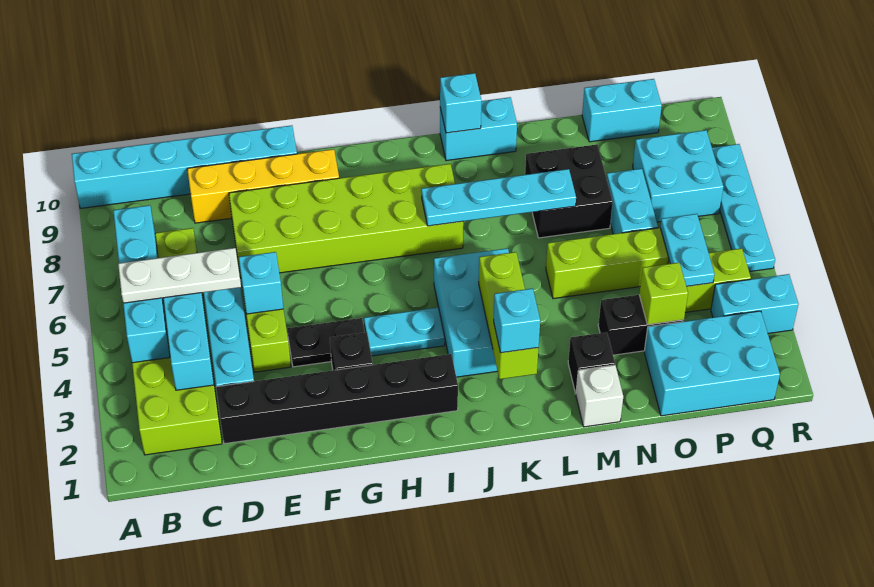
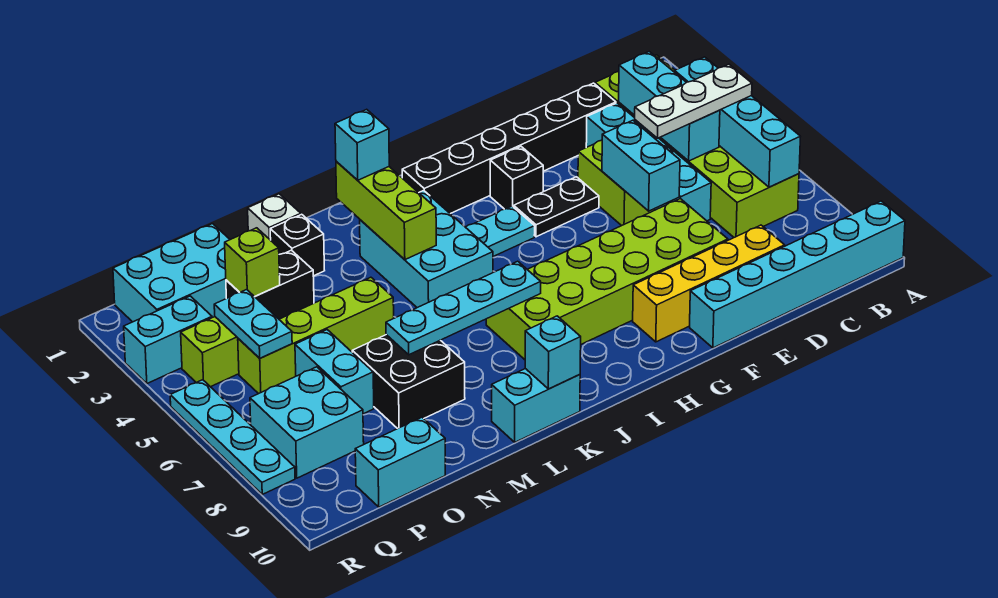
cyan brick E5 level 2 -> cyan brick E5:E6 level 2

